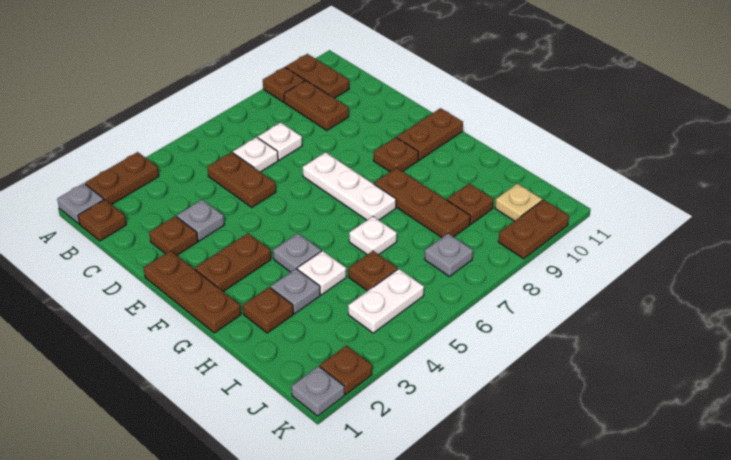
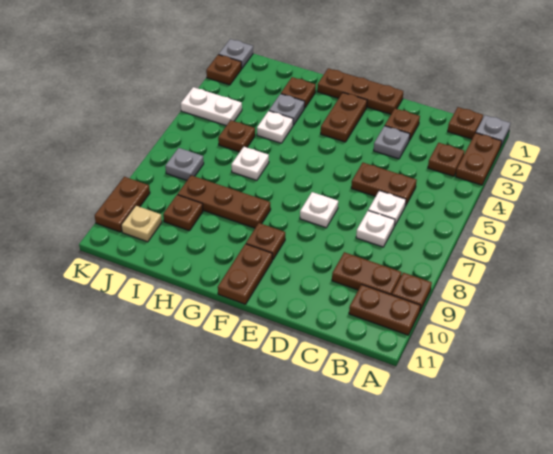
none -> brown plate B3 level 1
white plate E7:G7 level 1 -> white plate E7 level 1
grey plate G4 level 1 -> none
white plate J4:J5 level 1 -> white plate J4:K4 level 1

